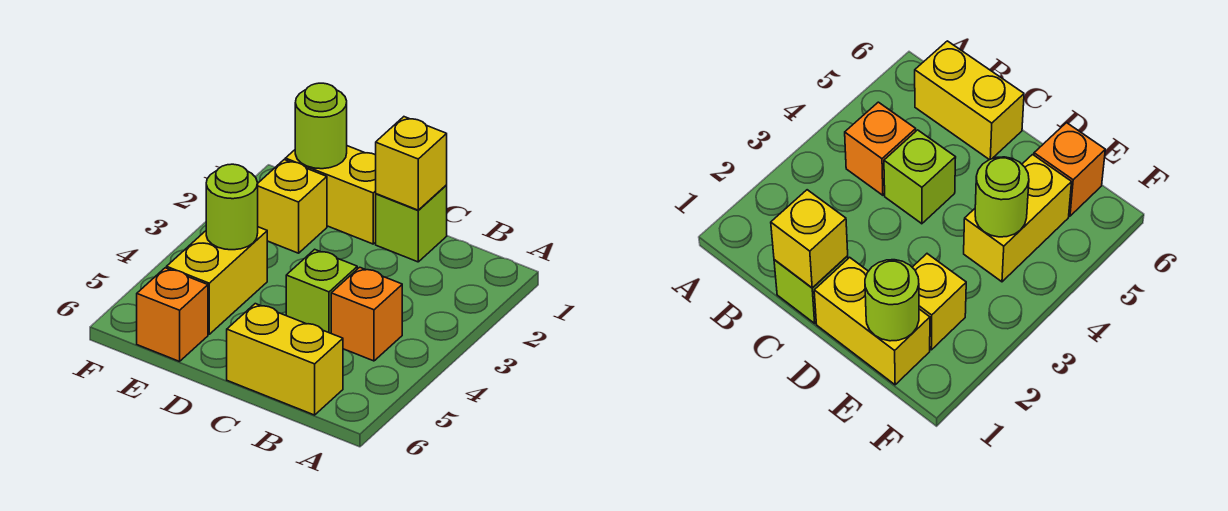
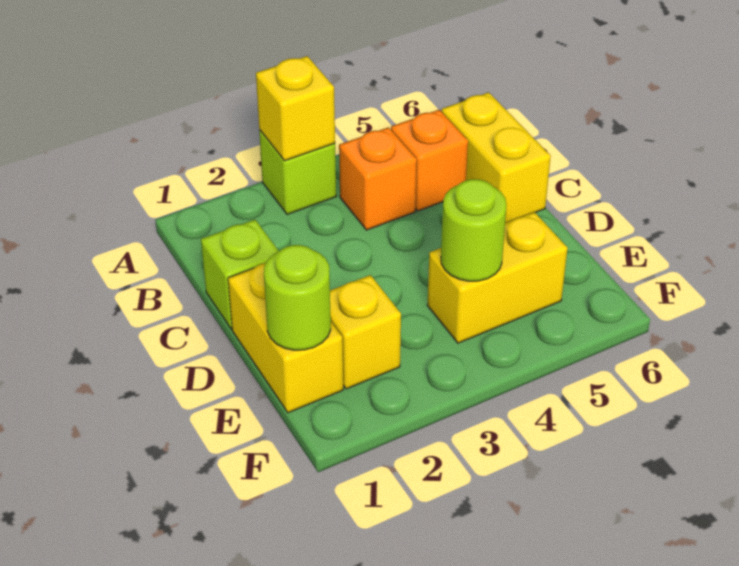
yellow brick C1 level 2 -> yellow brick A3 level 2
lime brick C4 level 1 -> lime brick A3 level 1
orange brick E6 level 1 -> orange brick B5 level 1

